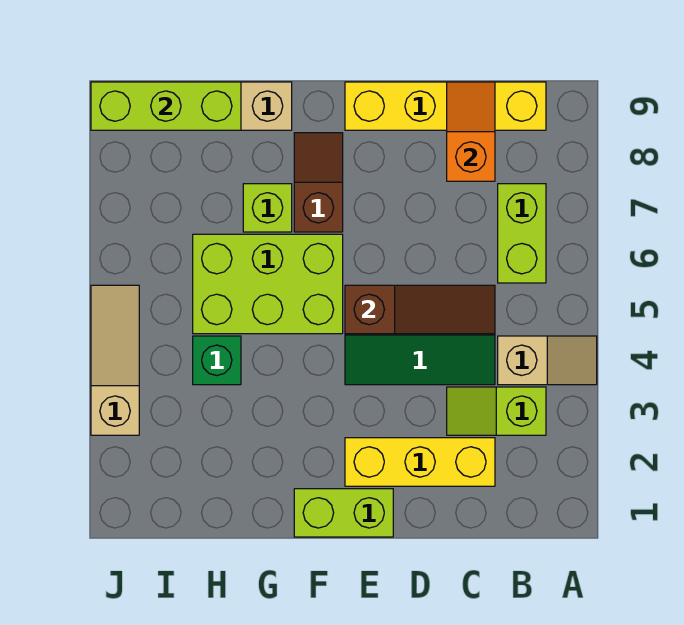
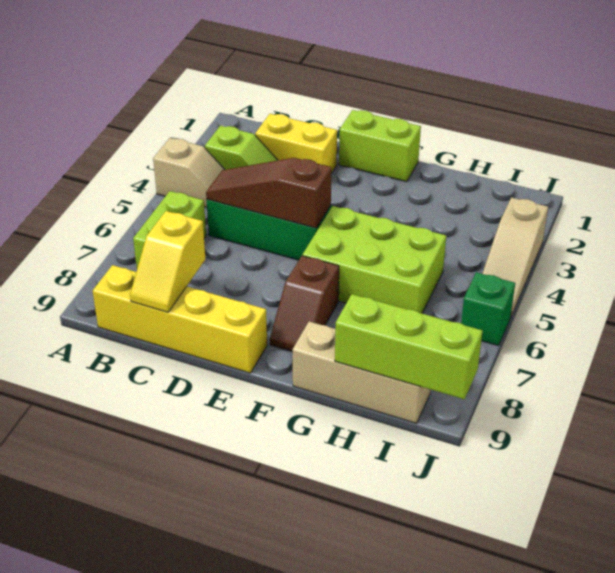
tan slope A4:B4 level 1 top B -> tan slope A4:B4 level 1 top A
yellow brick C2:E2 level 1 -> yellow brick C2:D2 level 1
orange slope C8:C9 level 2 top 8 -> yellow slope C8:C9 level 2 top 8
lime brick G7 level 1 -> none
green brick H4 level 1 -> green brick J6 level 1

